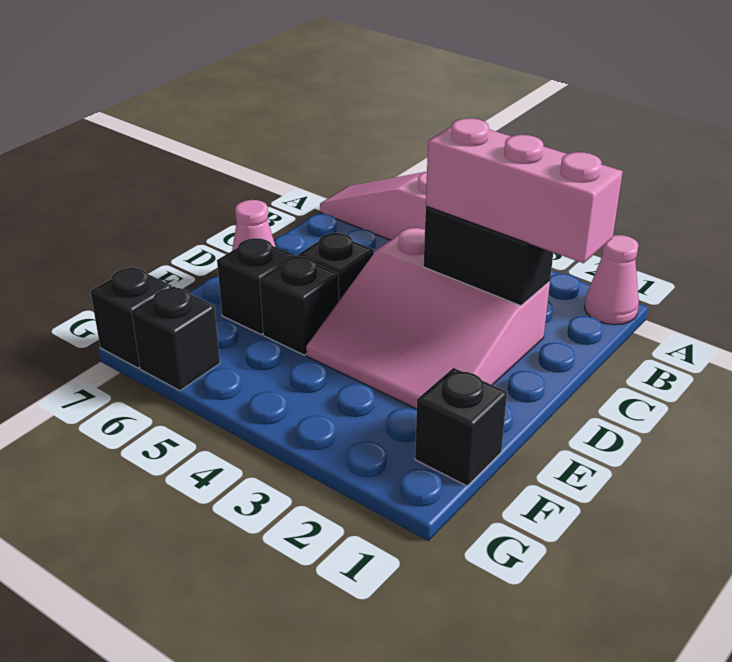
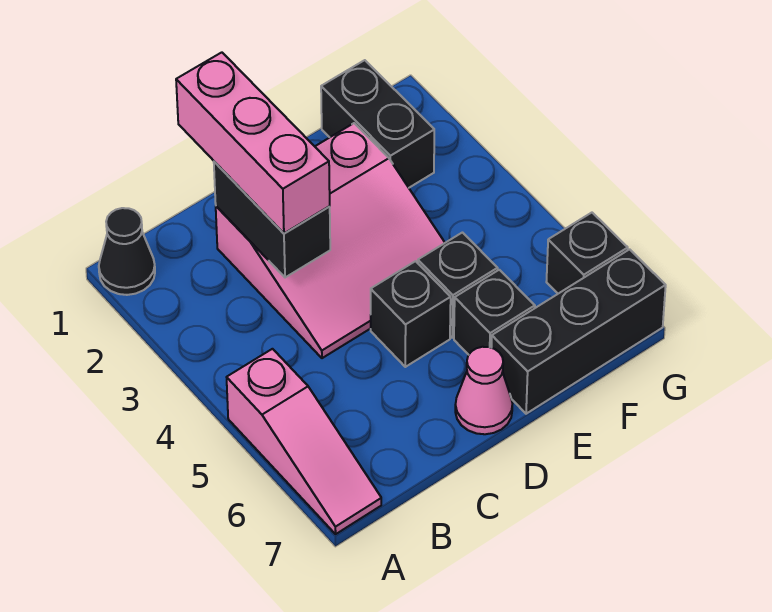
pink cone A1 level 1 -> black cone A1 level 1
pink slope C2:E4 level 1 top C -> pink slope C2:E4 level 1 top 2
black brick F1 level 1 -> black brick F1:F2 level 1
black brick G7 level 1 -> black brick E7:G7 level 1

